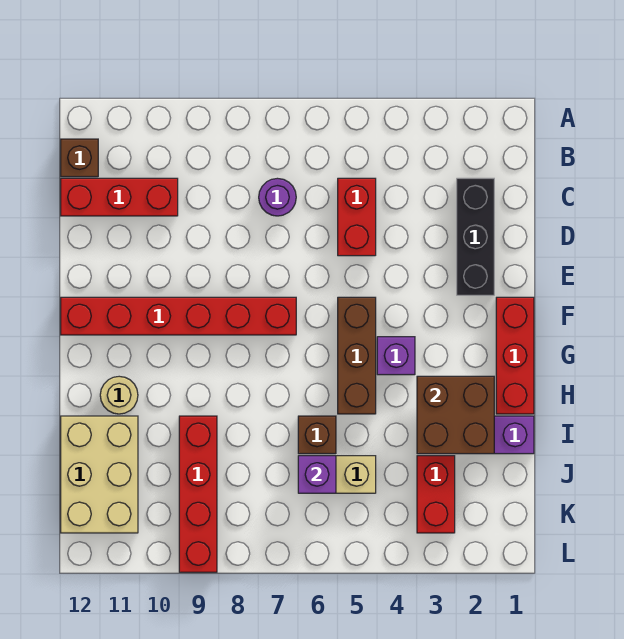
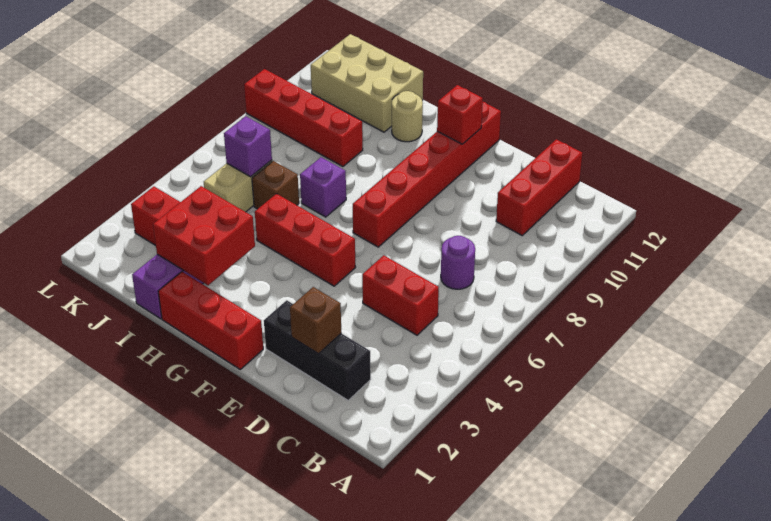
brown brick B12 level 1 -> brown brick D2 level 2
brown brick F5:H5 level 1 -> red brick F5:H5 level 1
none -> red brick F11 level 2
purple brick G4 level 1 -> purple brick H7 level 1
brown brick H2:I3 level 2 -> red brick H2:I3 level 2

